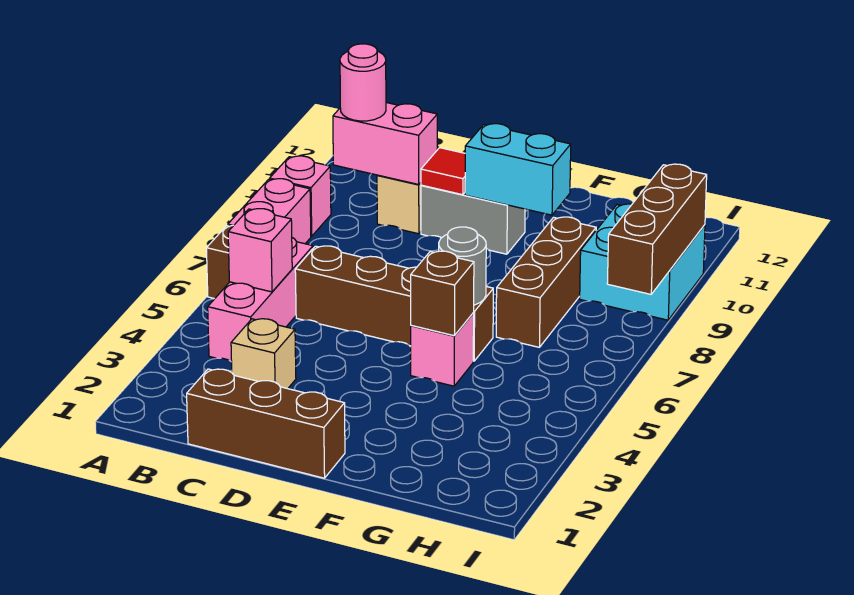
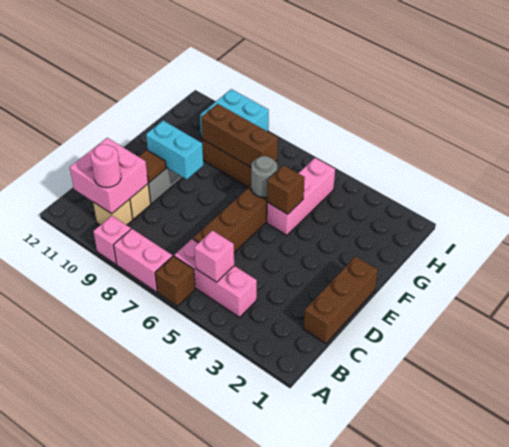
pink brick B10:C10 level 2 -> pink brick B10:C11 level 2
tan brick C3 level 1 -> tan brick B10 level 1
red tile D10 level 2 -> brown tile D10 level 2
cyan brick E10:F10 level 2 -> cyan brick E9:E10 level 2
pink brick F5 level 1 -> pink brick F5:H5 level 1
brown brick I8:I10 level 2 -> brown brick G7:G9 level 2

